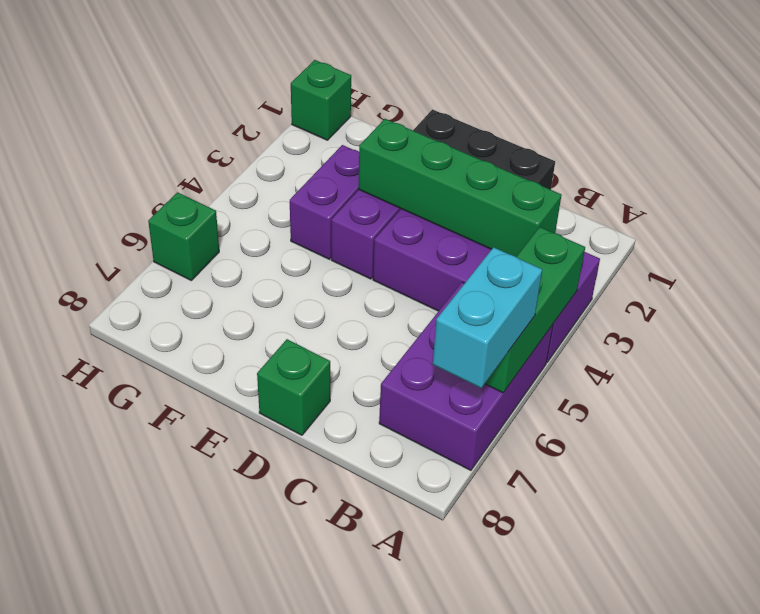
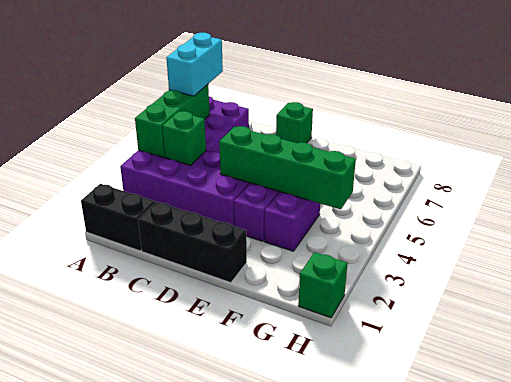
none -> black brick A1:B1 level 1
green brick B3:E3 level 2 -> green brick D4:G4 level 2
green brick H6 level 1 -> green brick B4 level 2

